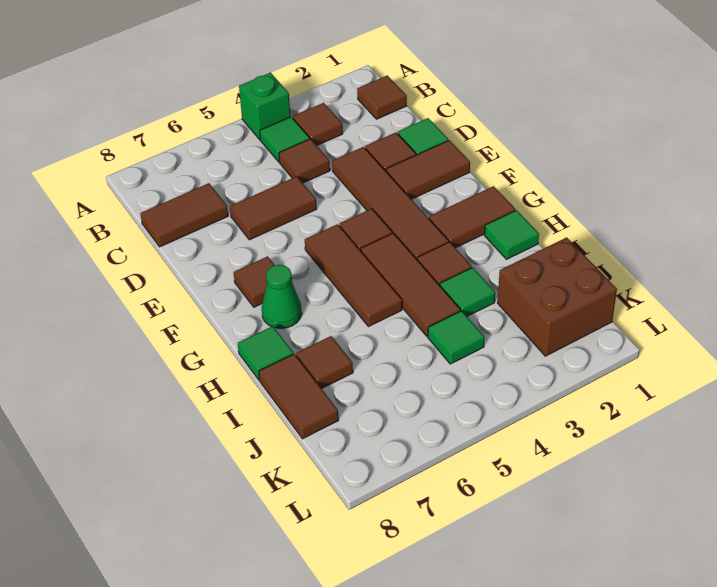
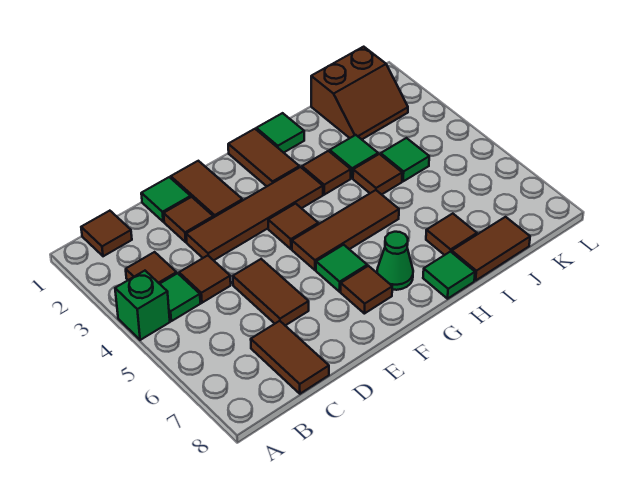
none -> green tile F6 level 1
brown tile G4:I4 level 1 -> brown tile I4 level 1
brown brick J1:K2 level 1 -> brown slope J1:K2 level 1 top 1

